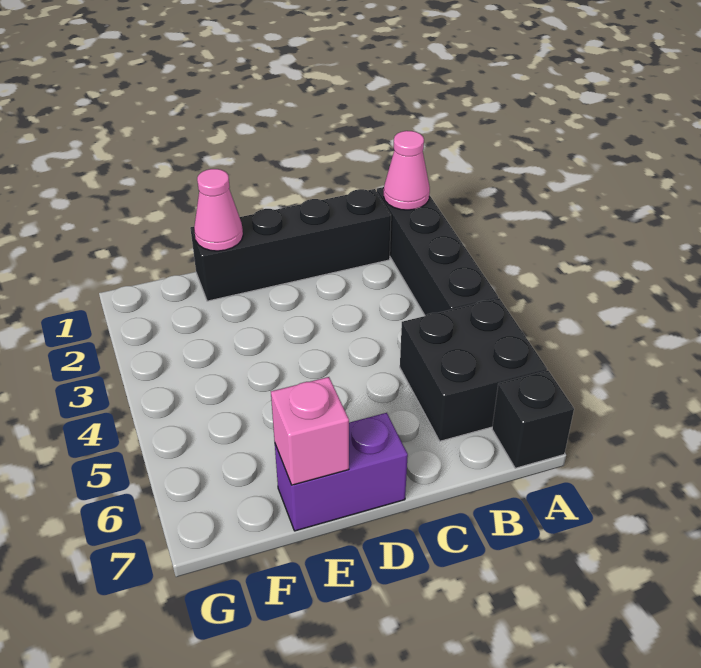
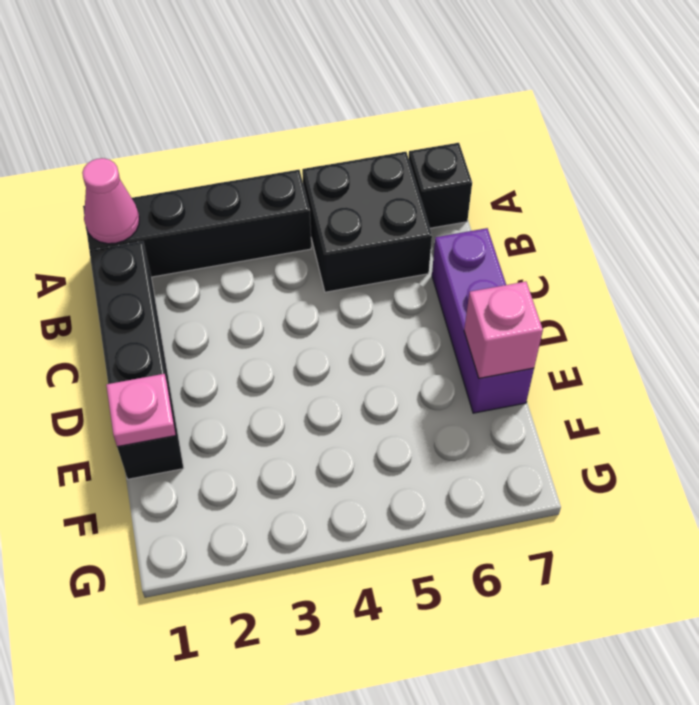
purple brick D7:E7 level 1 -> purple brick C7:E7 level 1
pink cone E1 level 2 -> pink plate E1 level 2

